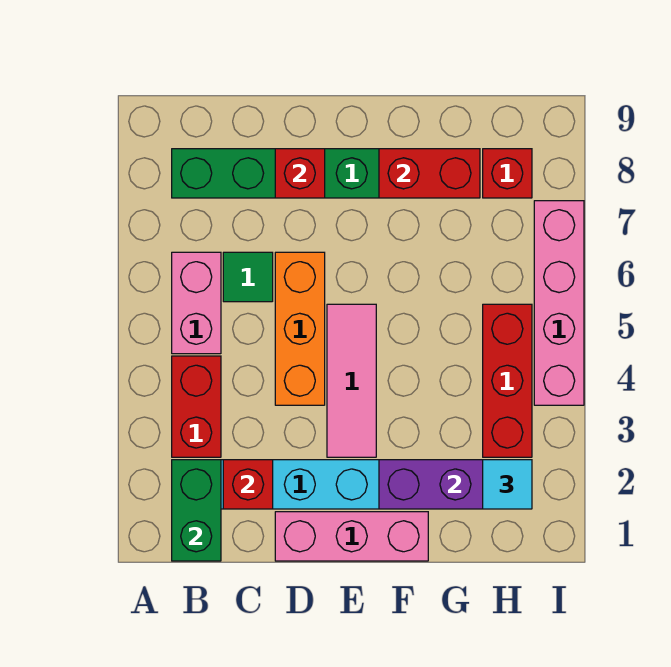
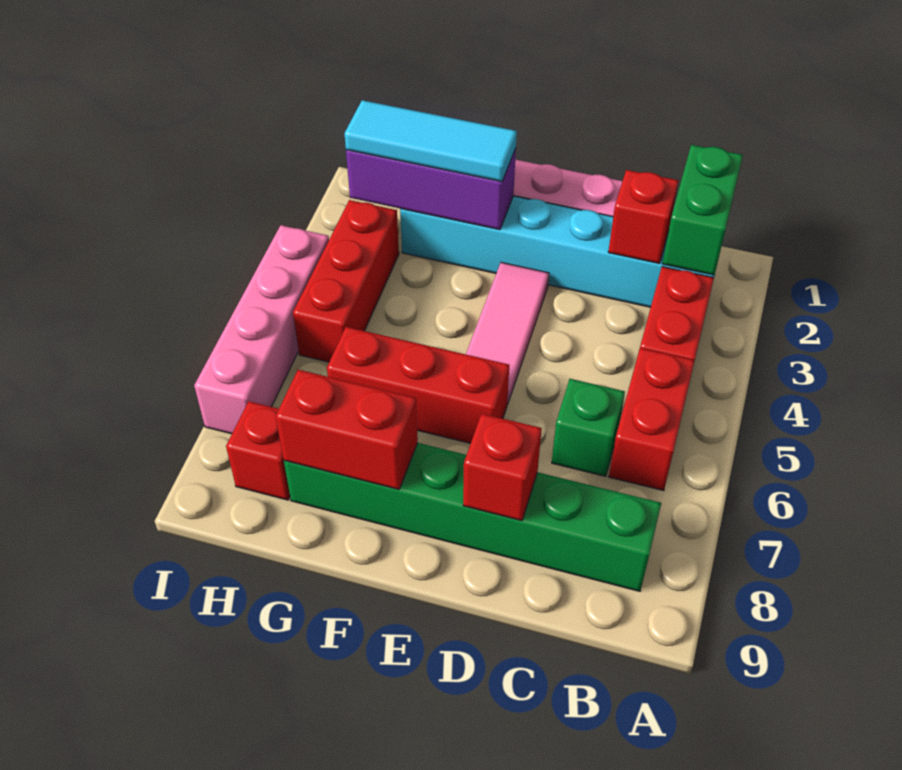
pink brick B5:B6 level 1 -> red brick B5:B6 level 1
green tile C6 level 1 -> green brick C6 level 1
orange brick D4:D6 level 1 -> none
none -> red brick E6:G6 level 1
cyan tile H2 level 3 -> cyan tile F2:H2 level 3

